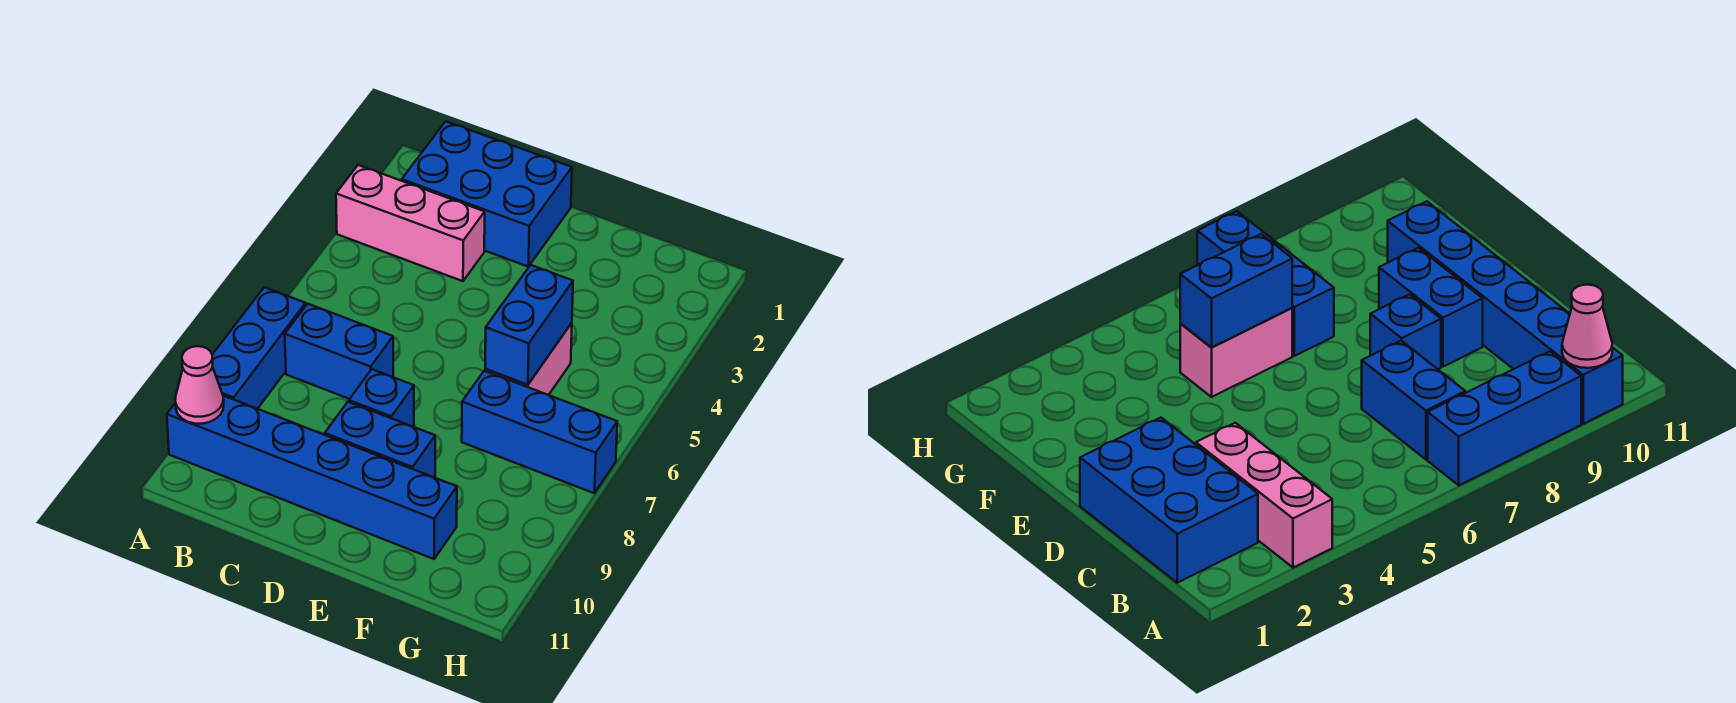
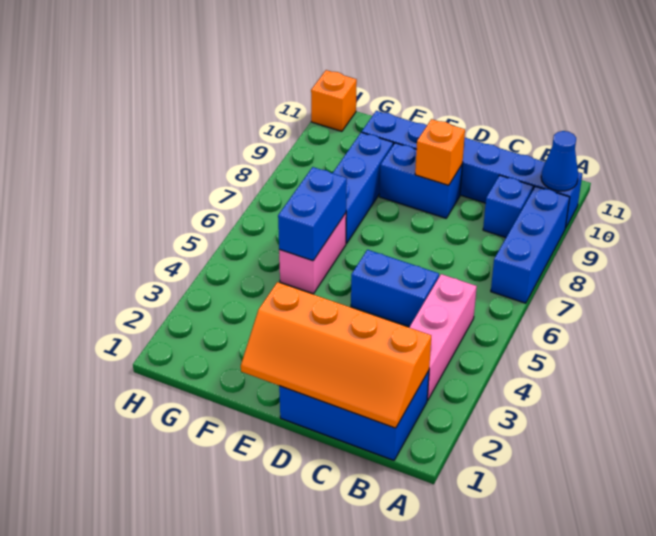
pink brick A3:C3 level 1 -> pink brick B3:B5 level 1
pink cone A10 level 2 -> blue cone A10 level 2
none -> orange slope B1:E2 level 2 top 2
blue brick B7:C7 level 1 -> blue brick C5:D5 level 1
blue brick D8 level 1 -> blue brick B9 level 1
none -> orange brick D9 level 2
blue brick F7:H7 level 1 -> blue brick F7:F9 level 1
none -> orange brick H11 level 1

